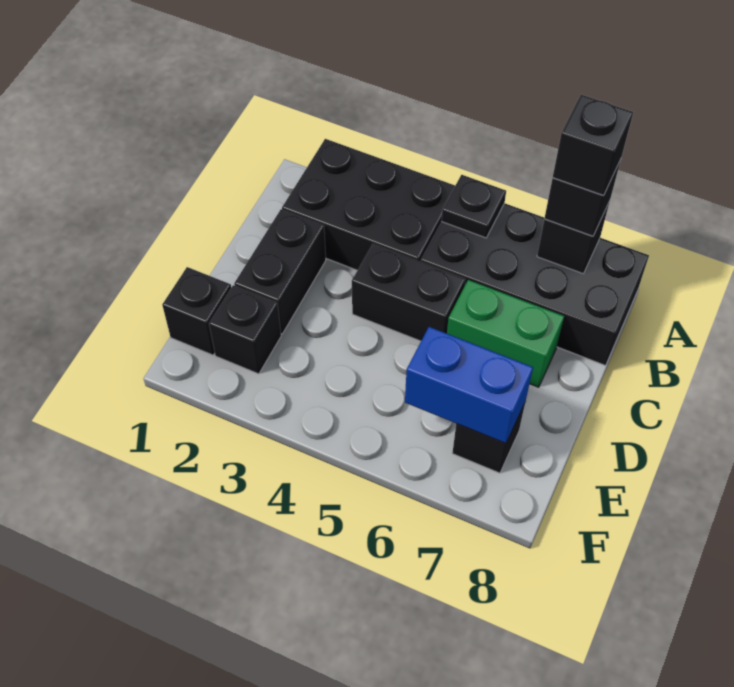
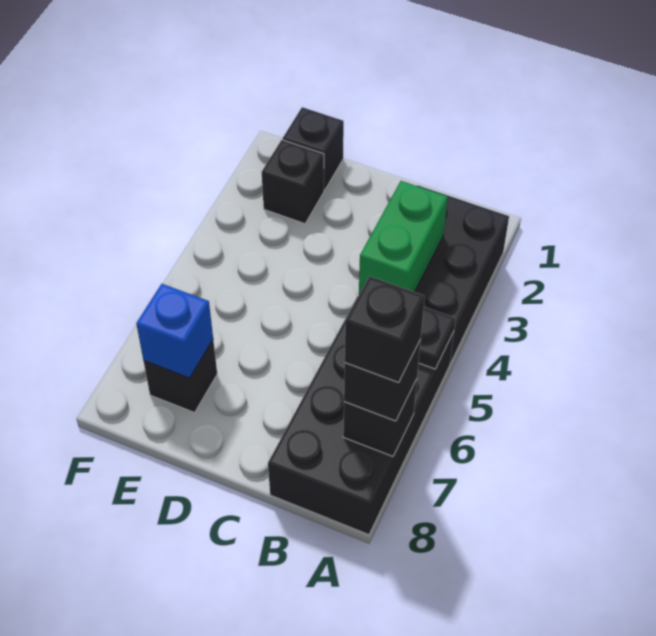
black brick C2:D2 level 1 -> none
black brick C4:C5 level 1 -> none
green brick C6:C7 level 1 -> green brick B3:B4 level 2
blue brick E6:E7 level 2 -> blue brick E7 level 2

